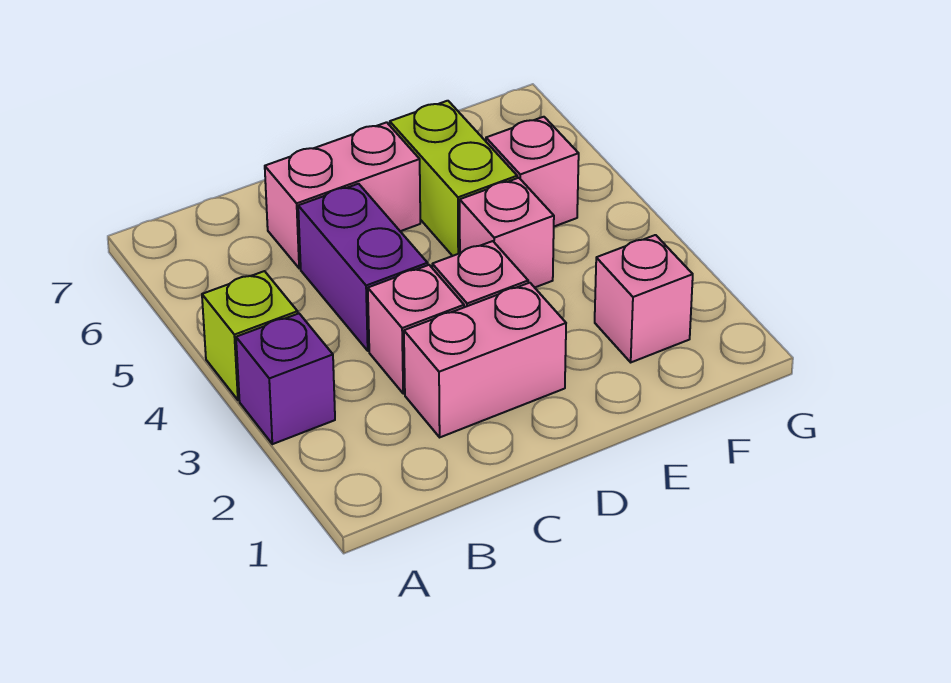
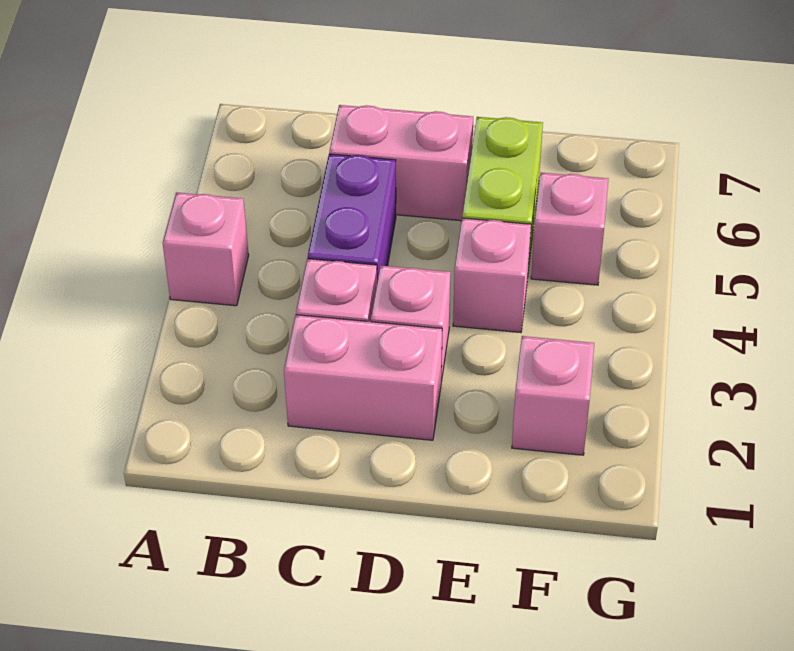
purple brick A3 level 1 -> none
lime brick A4 level 1 -> pink brick A4 level 1

